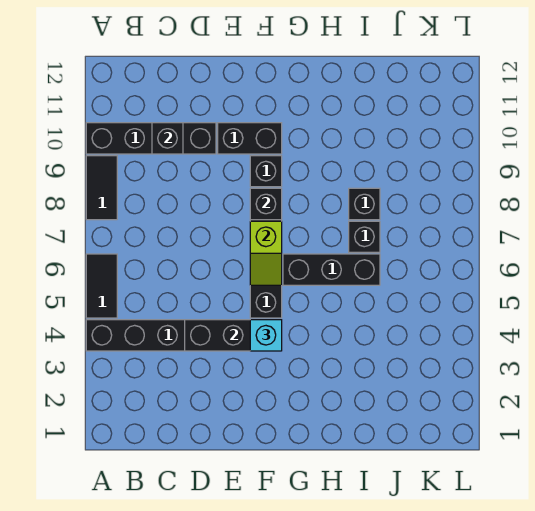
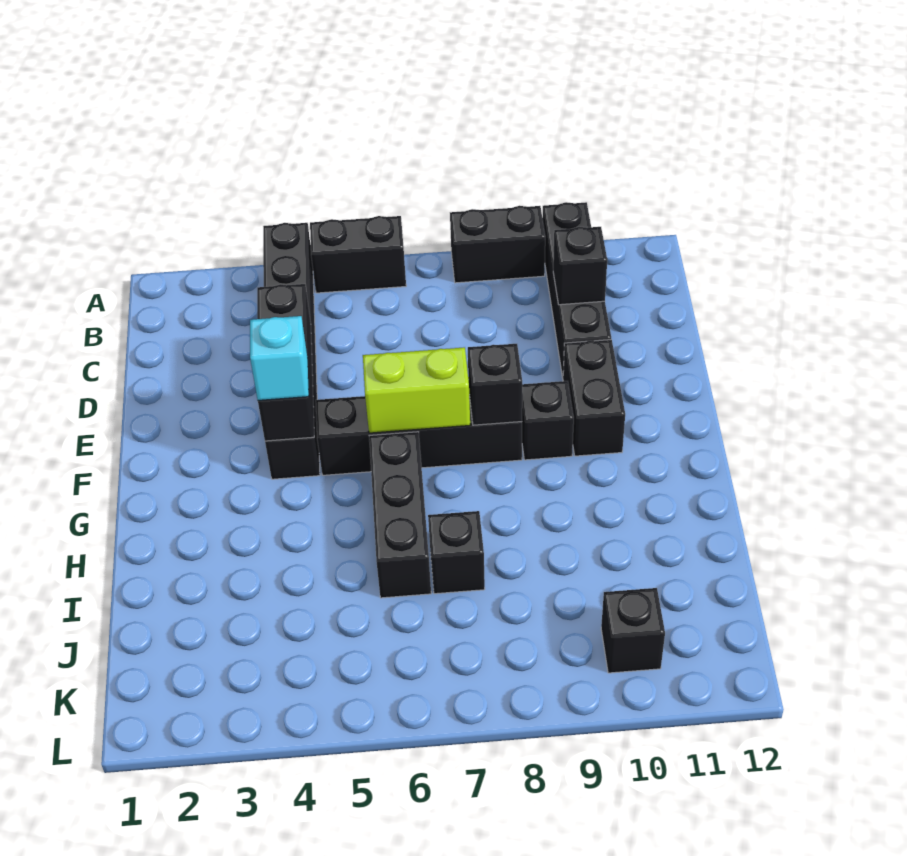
black tile A5:A6 level 1 -> black brick A5:A6 level 1
black tile A8:A9 level 1 -> black brick A8:A9 level 1
lime slope F6:F7 level 2 top 7 -> lime brick F6:F7 level 2
black brick I8 level 1 -> black brick K10 level 1

